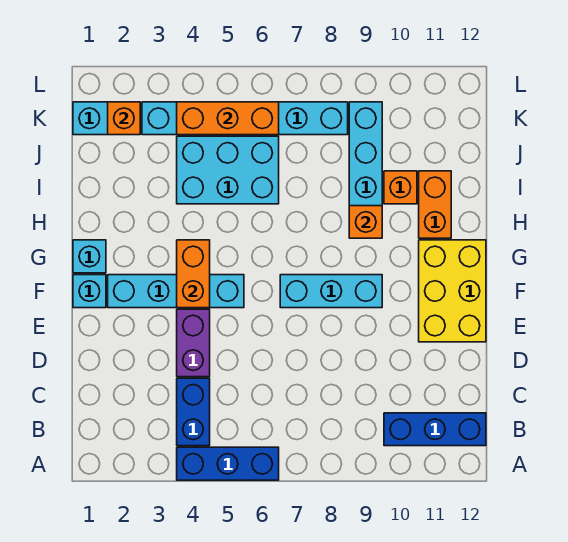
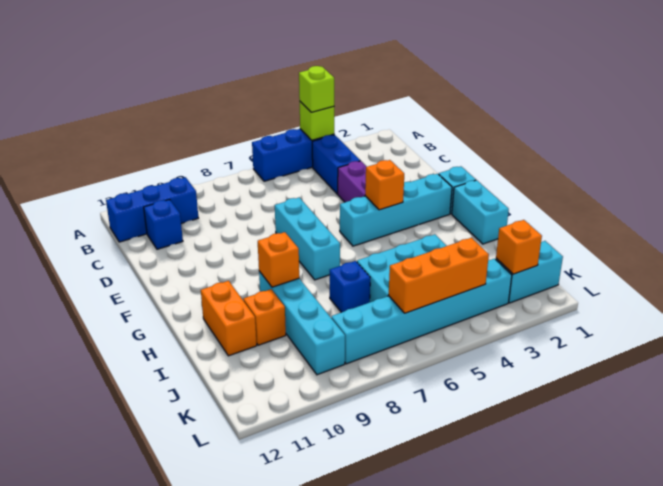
none -> lime brick A4 level 2
none -> lime brick A4 level 3
none -> blue brick C11 level 1
yellow brick E11:G12 level 1 -> none
orange brick F4:G4 level 2 -> orange brick F4 level 2
cyan brick F7:F9 level 1 -> cyan brick E7:G7 level 1
cyan brick G1 level 1 -> cyan brick G1:H1 level 1
none -> blue brick I7 level 1

